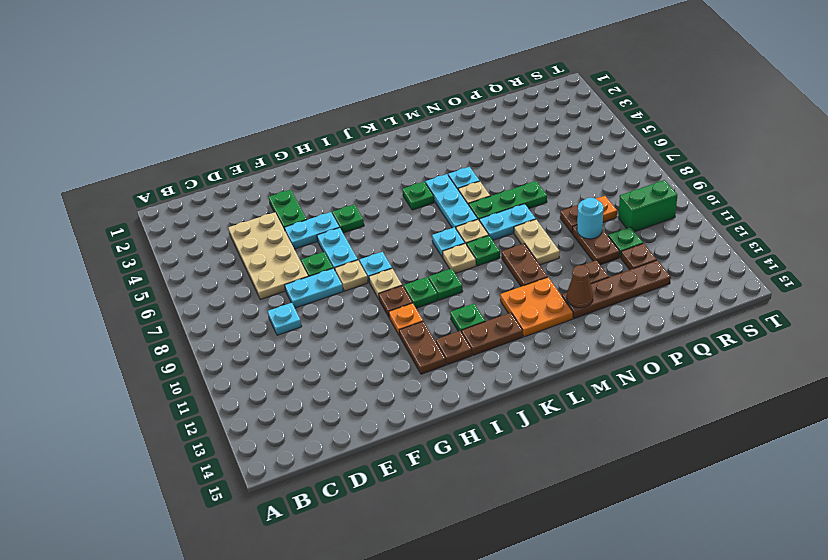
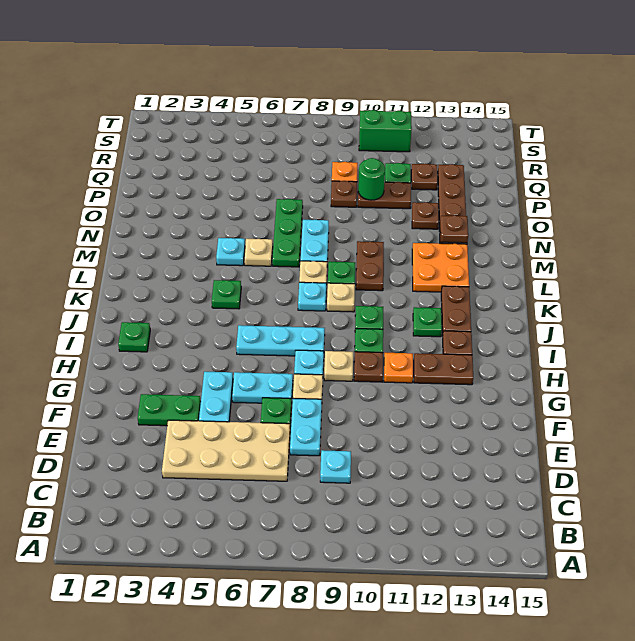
green plate H5 level 1 -> green plate I2 level 1
cyan plate L5:L7 level 1 -> cyan plate I6:I8 level 1
brown plate M10:M11 level 1 -> brown plate L10:M10 level 1
tan plate N9:N10 level 1 -> none
brown cone N13 level 2 -> brown plate N13 level 2
cyan round brick P10 level 2 -> green round brick P10 level 2
green brick R10:S10 level 1 -> green brick S10:S11 level 1

